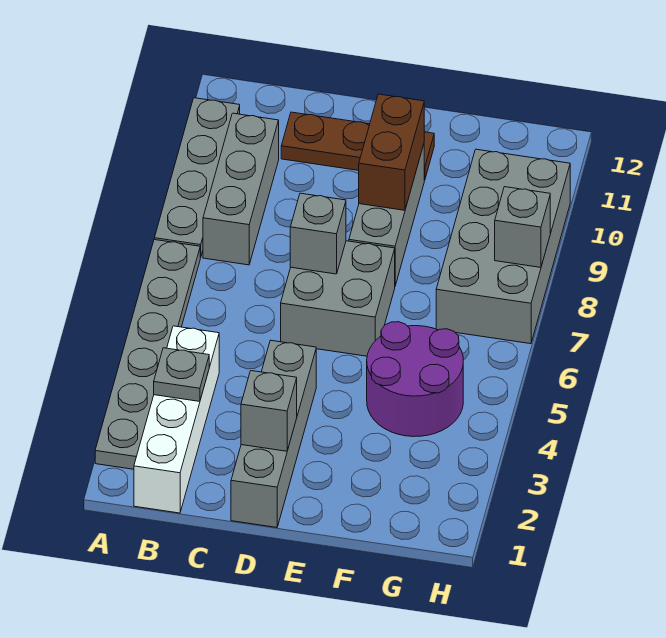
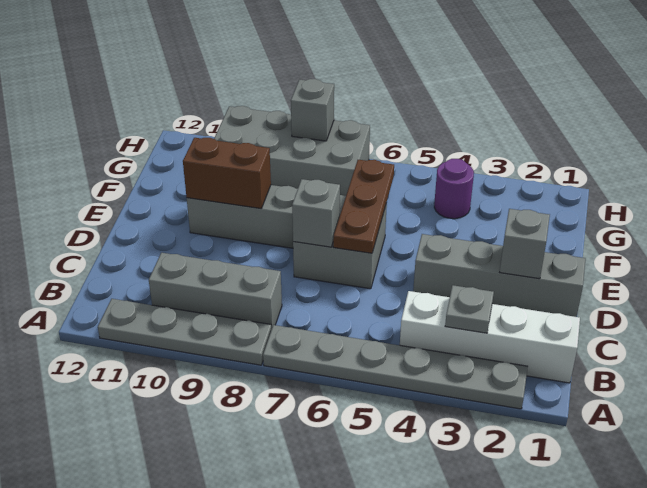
brown plate C11:E11 level 1 -> brown plate D6:F6 level 2
purple round brick F4:G5 level 1 -> purple round brick G4 level 1

